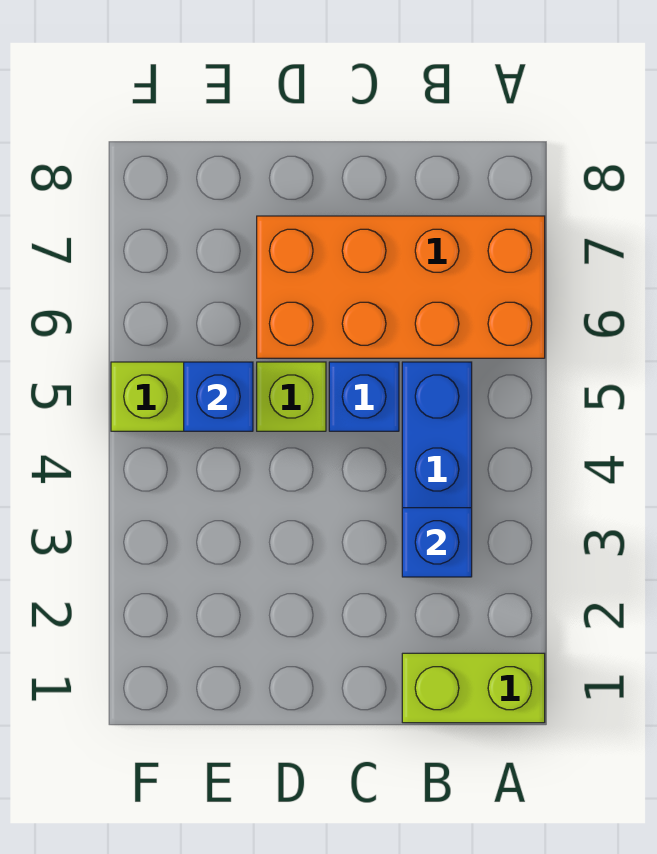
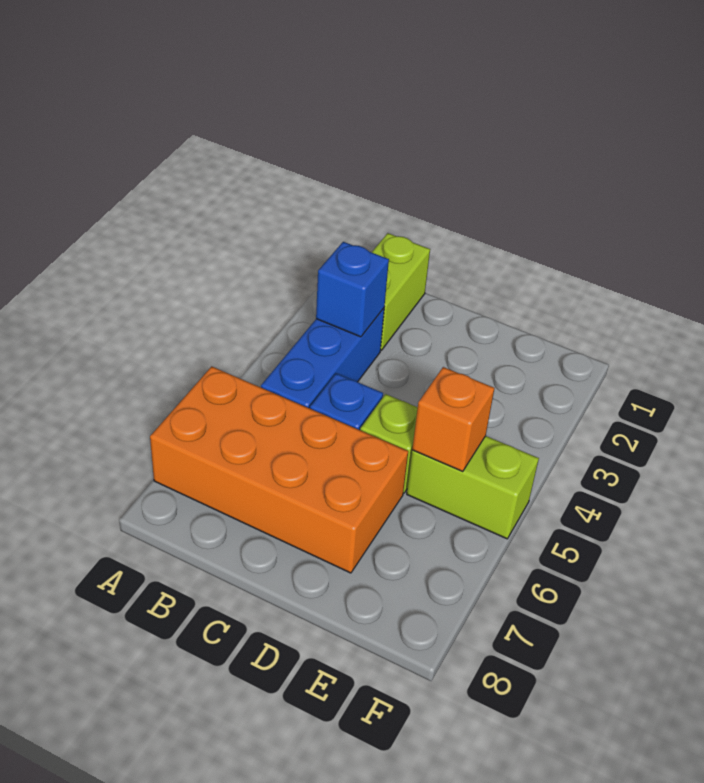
lime brick A1:B1 level 1 -> lime brick B1:B2 level 1
blue brick E5 level 2 -> orange brick E5 level 2

